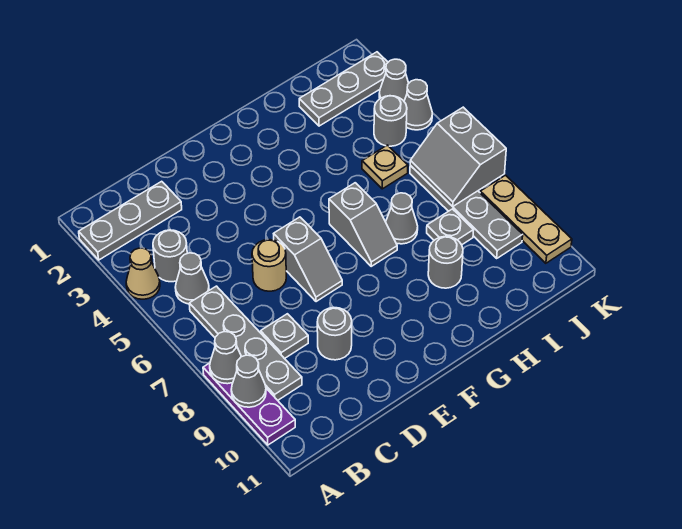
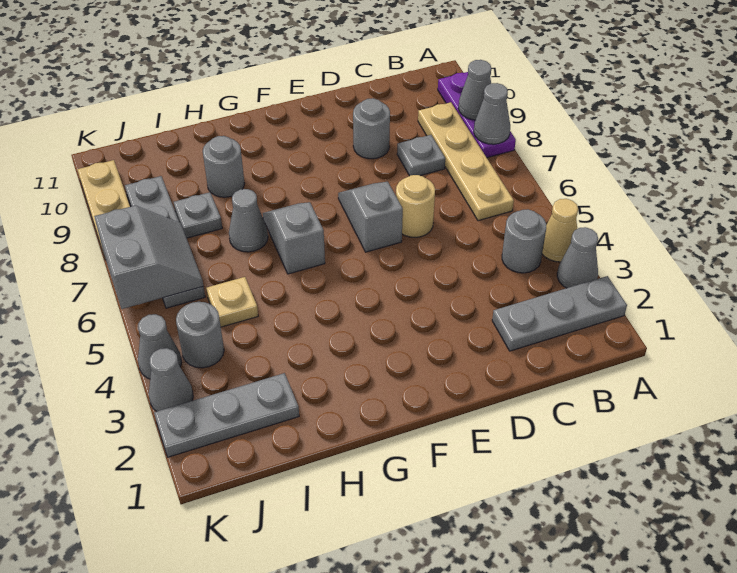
grey cone B5 level 1 -> grey cone A3 level 1
grey plate B6:B9 level 1 -> tan plate B6:B9 level 1

